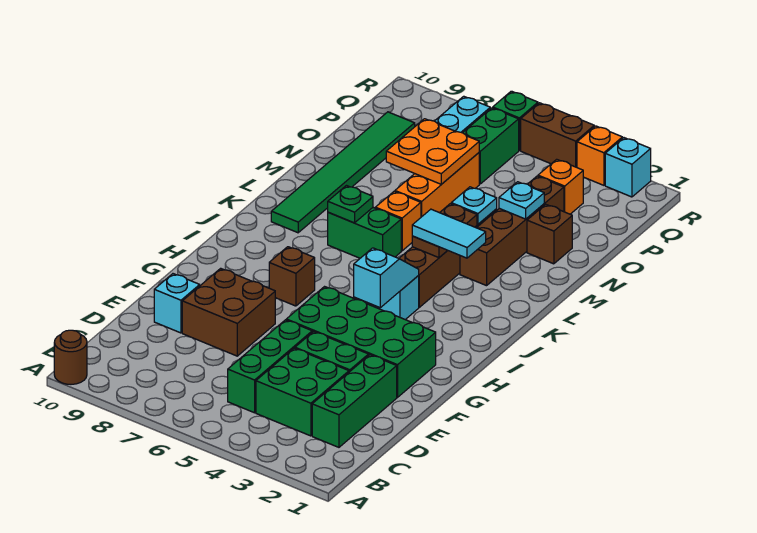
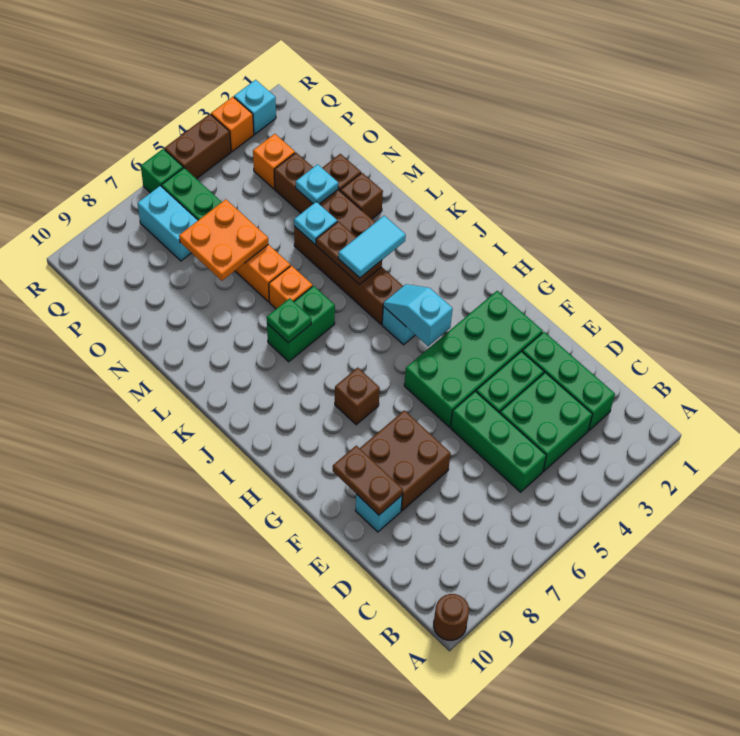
none -> brown plate E9:F9 level 2
green tile K9:P9 level 1 -> none
none -> brown brick M2 level 1

